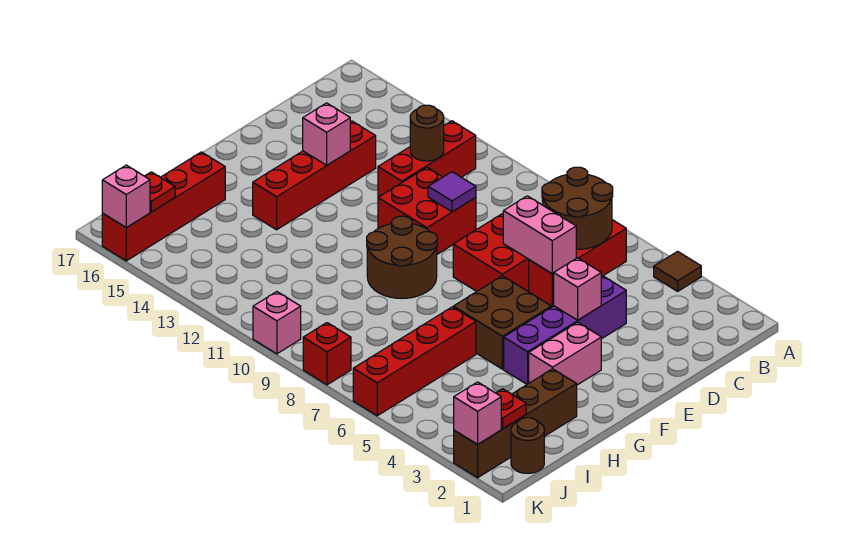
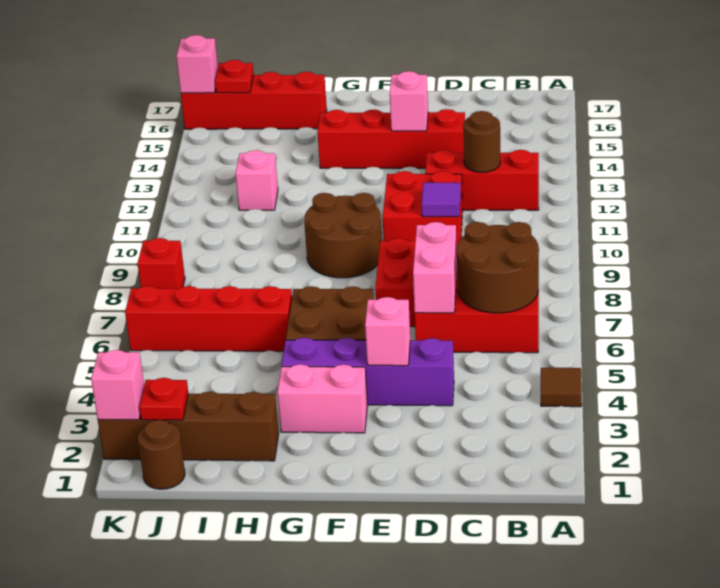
pink brick K10 level 1 -> pink brick I12 level 1

